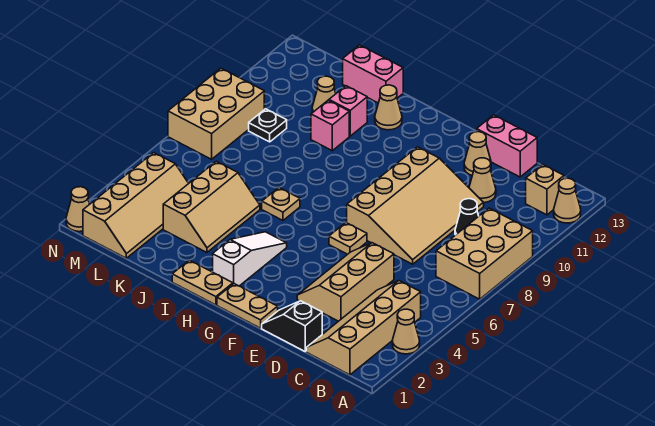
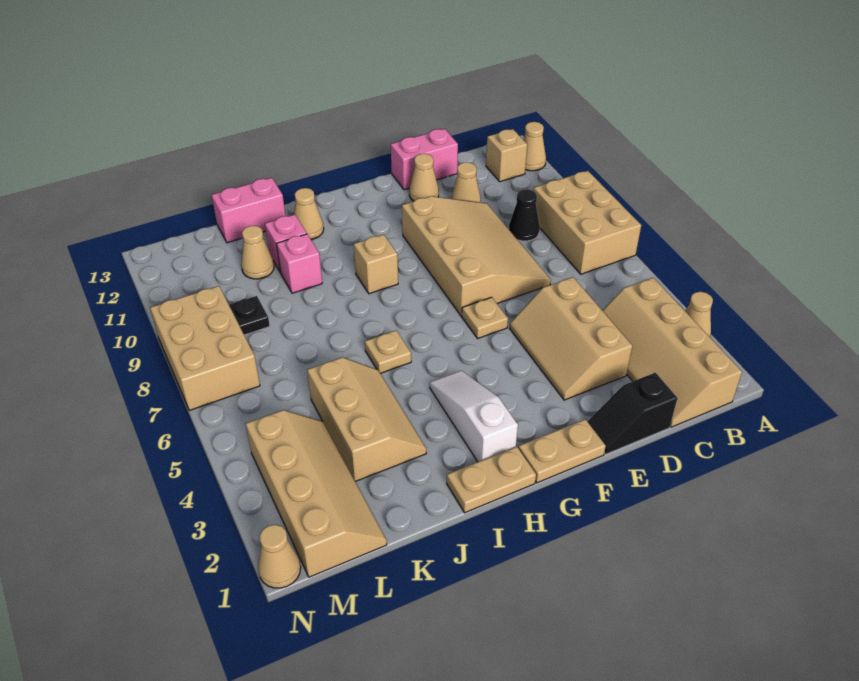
none -> tan brick H9 level 1

